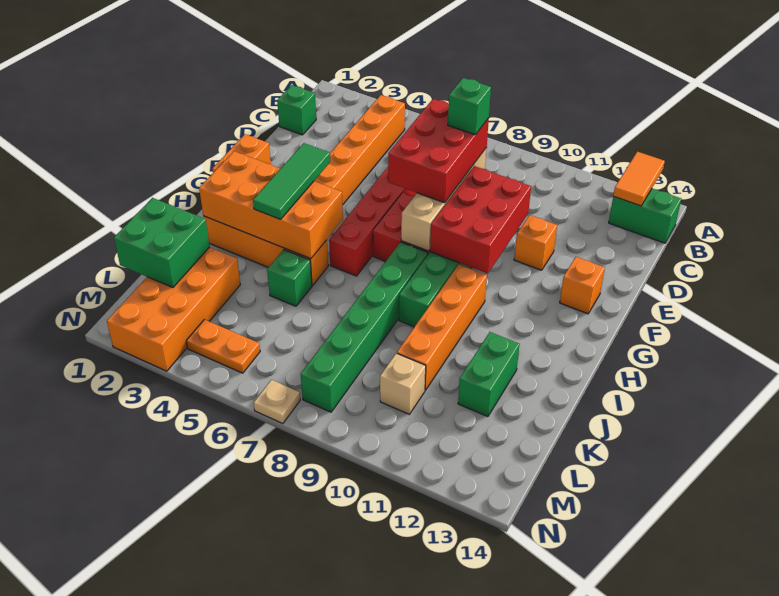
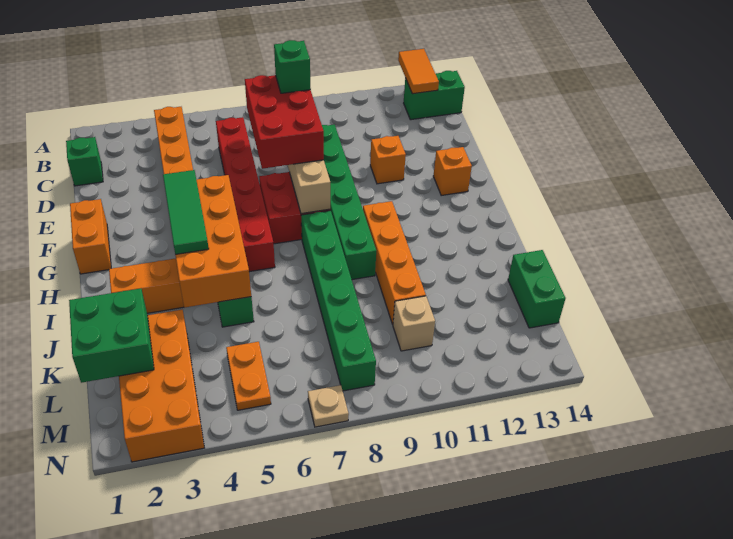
red brick E9:G10 level 2 -> none
orange brick H2:I5 level 2 -> orange brick G4:J5 level 2
green brick J12:K12 level 1 -> green brick K14:L14 level 1
orange plate M4:M5 level 1 -> orange plate L5:M5 level 1

